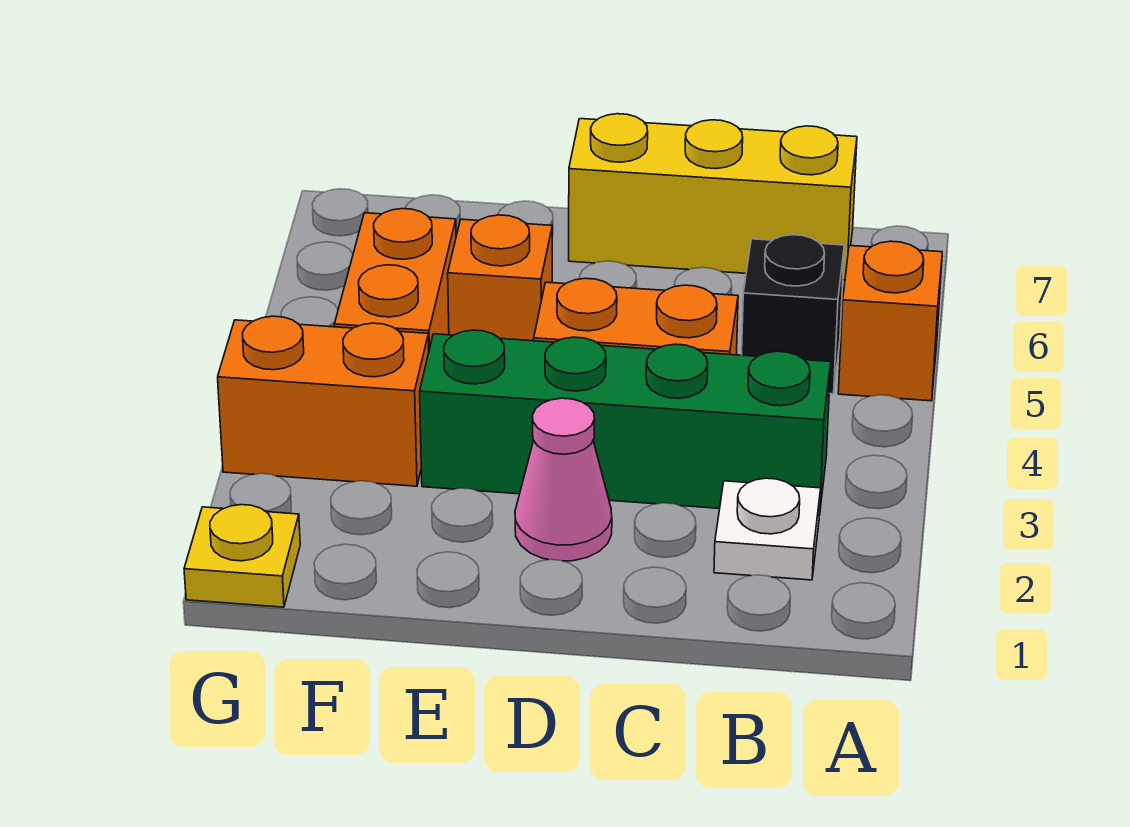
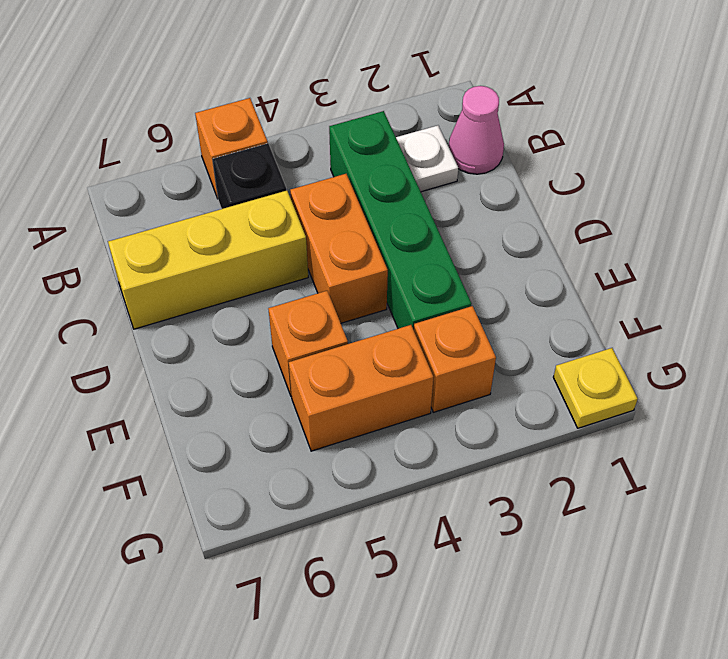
yellow brick B7:D7 level 1 -> yellow brick C5:C7 level 1
pink cone D2 level 1 -> pink cone B1 level 1
orange brick F3:G3 level 1 -> orange brick F3 level 1

